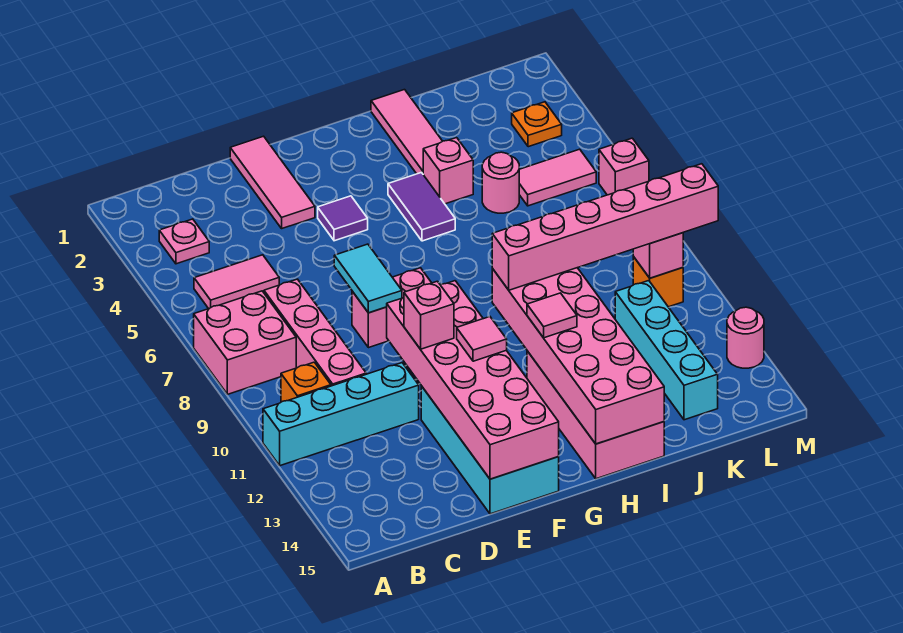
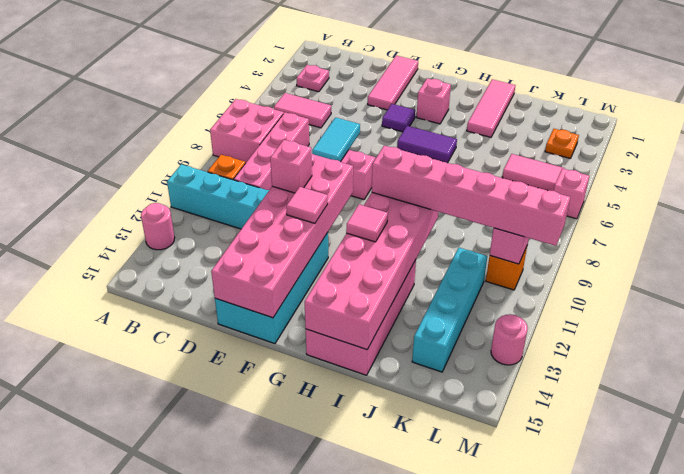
purple tile H4:H5 level 1 -> purple tile G5:H5 level 1
pink brick I4 level 1 -> pink brick G3 level 1
pink round brick J5 level 1 -> pink round brick A13 level 1

